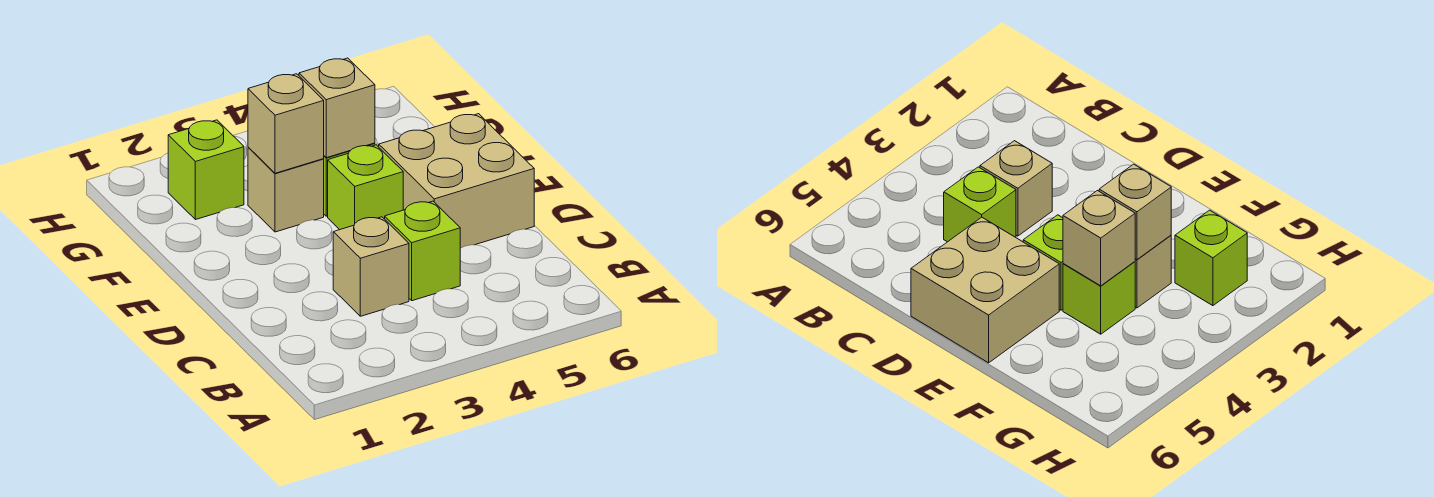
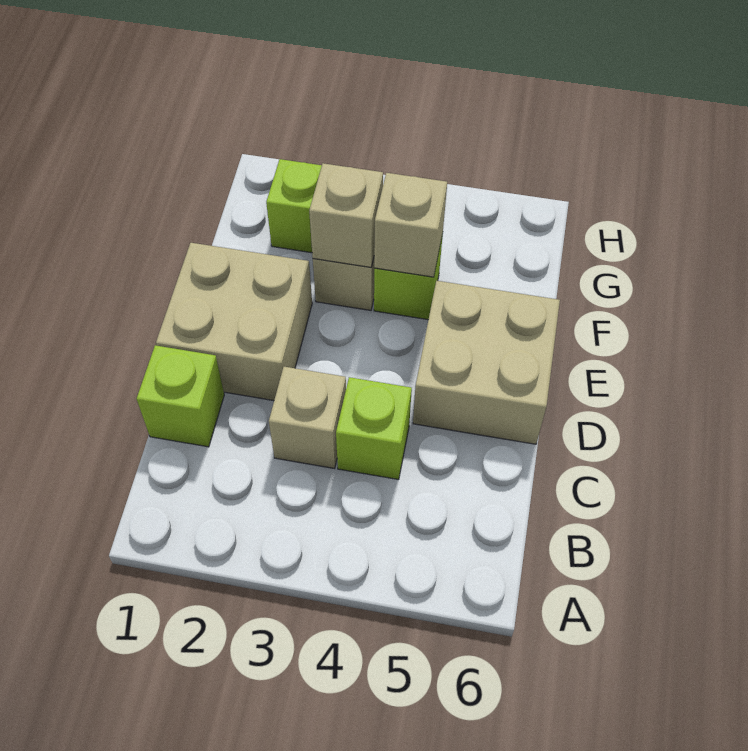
none -> tan brick D1:E2 level 1
lime brick E4 level 1 -> lime brick C1 level 1

